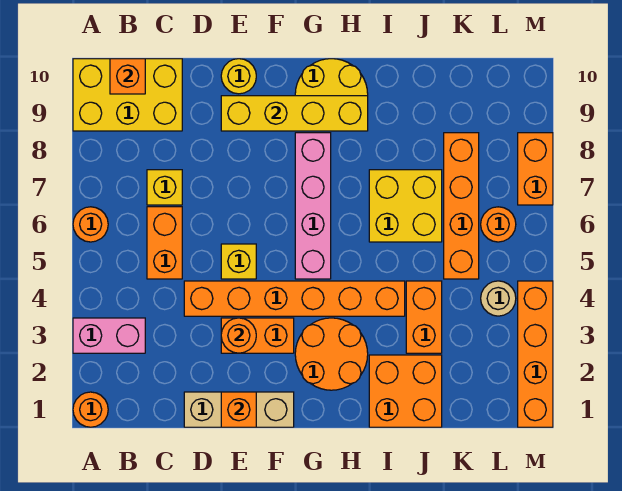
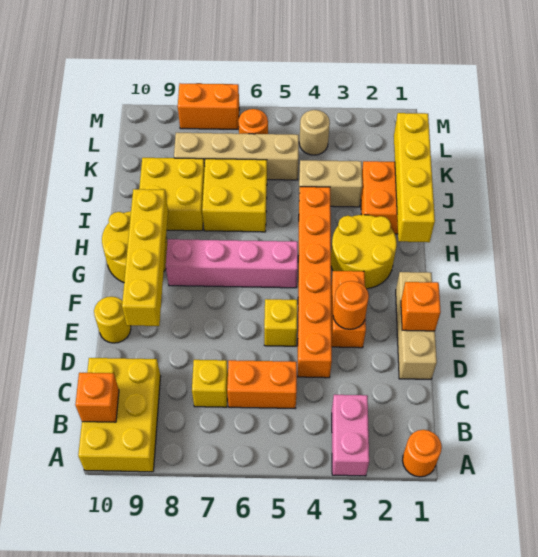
orange round brick A6 level 1 -> none
orange round brick G2:H3 level 1 -> yellow round brick G2:H3 level 1
none -> yellow brick H1:K1 level 2
none -> yellow brick I8:J9 level 1
orange brick J3:J4 level 1 -> tan brick J3:J4 level 1
orange brick K5:K8 level 1 -> tan brick K5:K8 level 1
orange brick M1:M4 level 1 -> none

